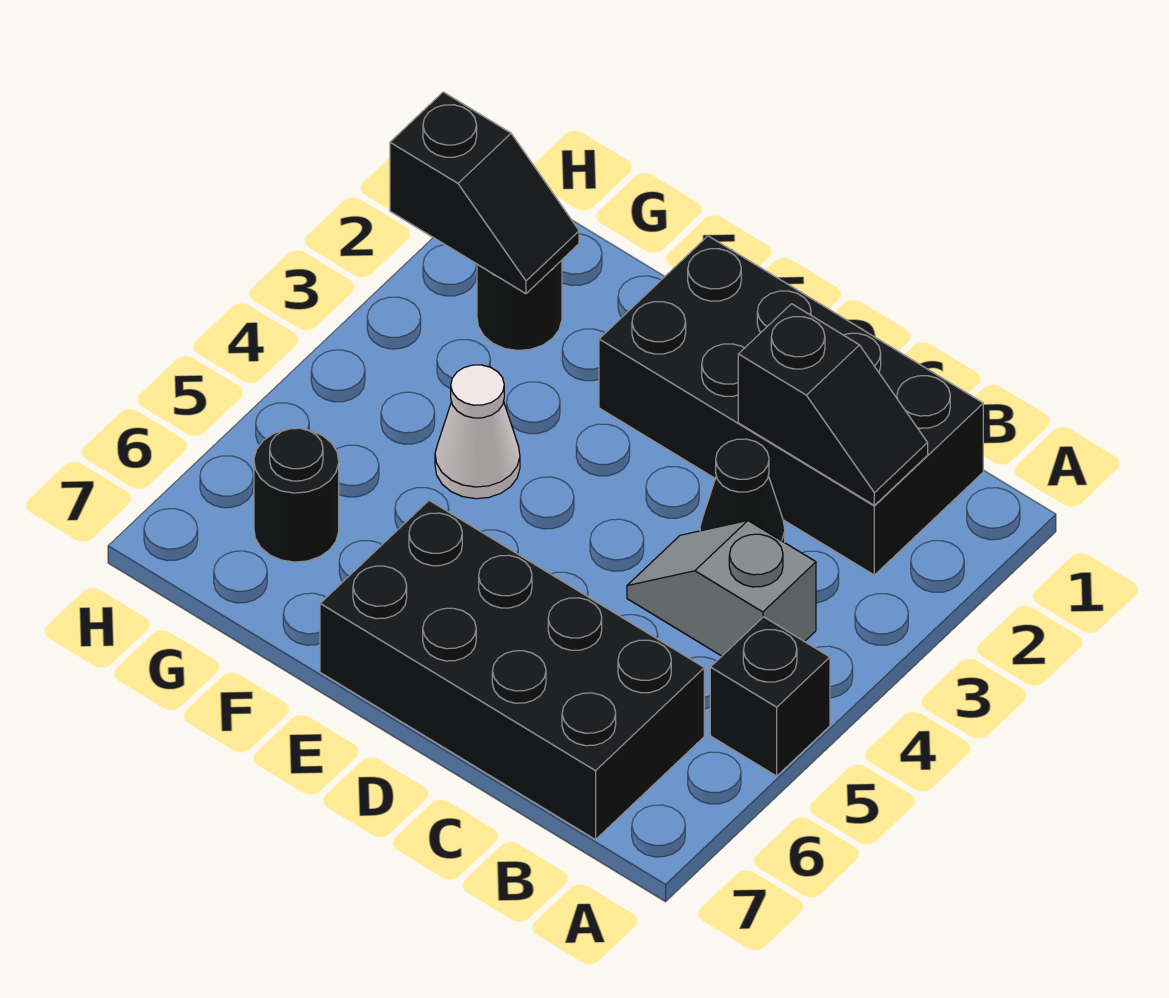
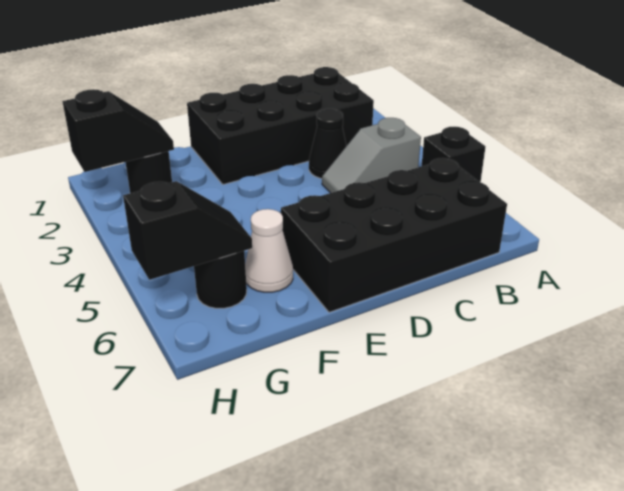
black slope B2:C2 level 2 top C -> black slope G6:H6 level 2 top H
white cone F4 level 1 -> white cone F6 level 1

